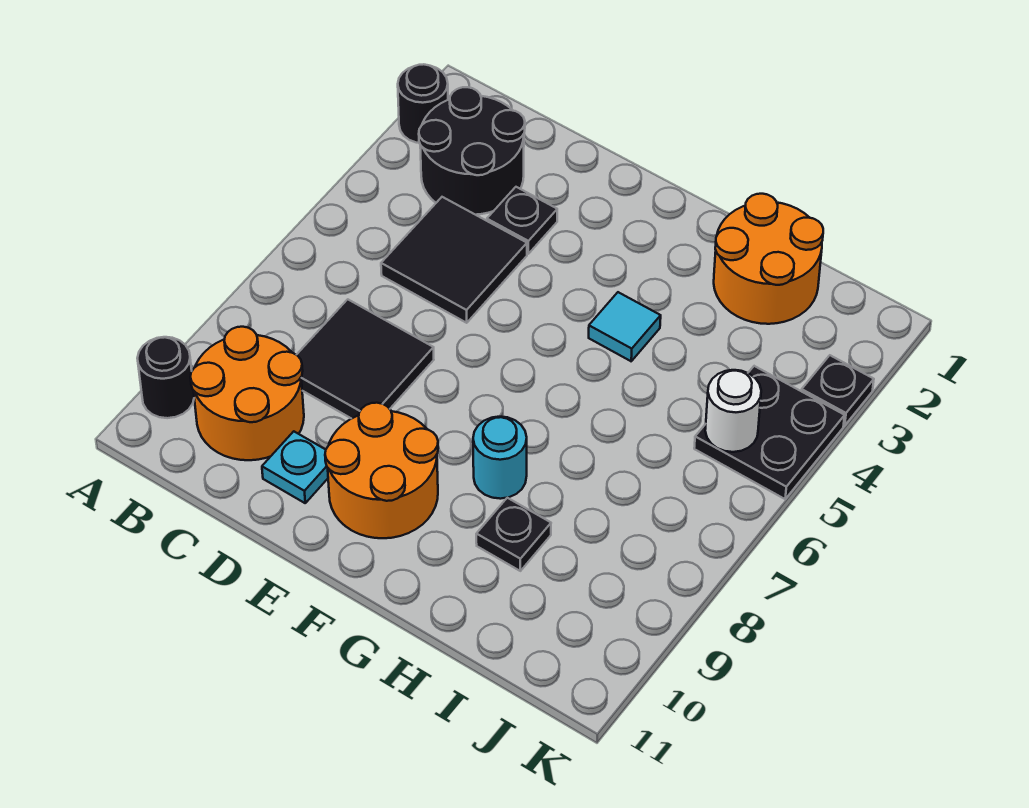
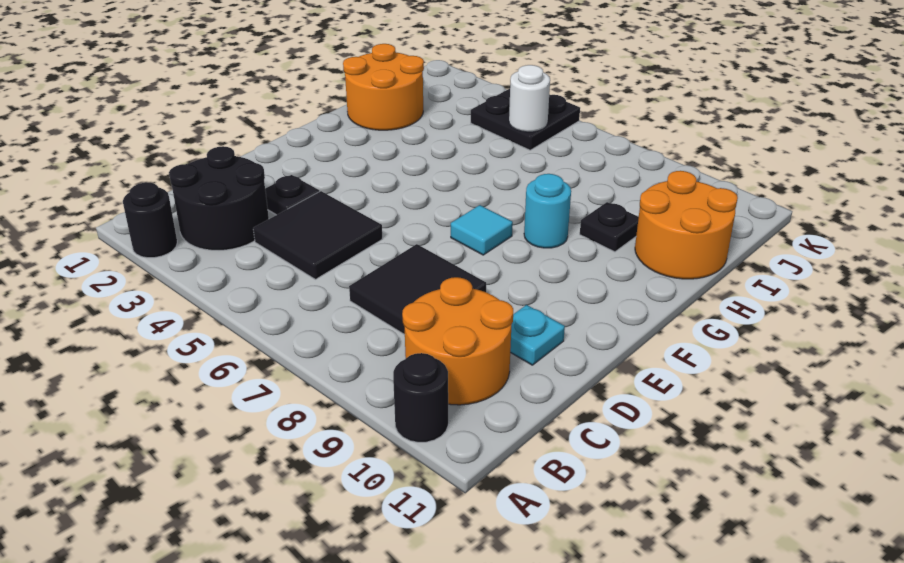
orange round brick E9:F10 level 1 -> orange round brick H10:I11 level 1
cyan tile G4 level 1 -> cyan tile F7 level 1
black plate K3 level 1 -> none

